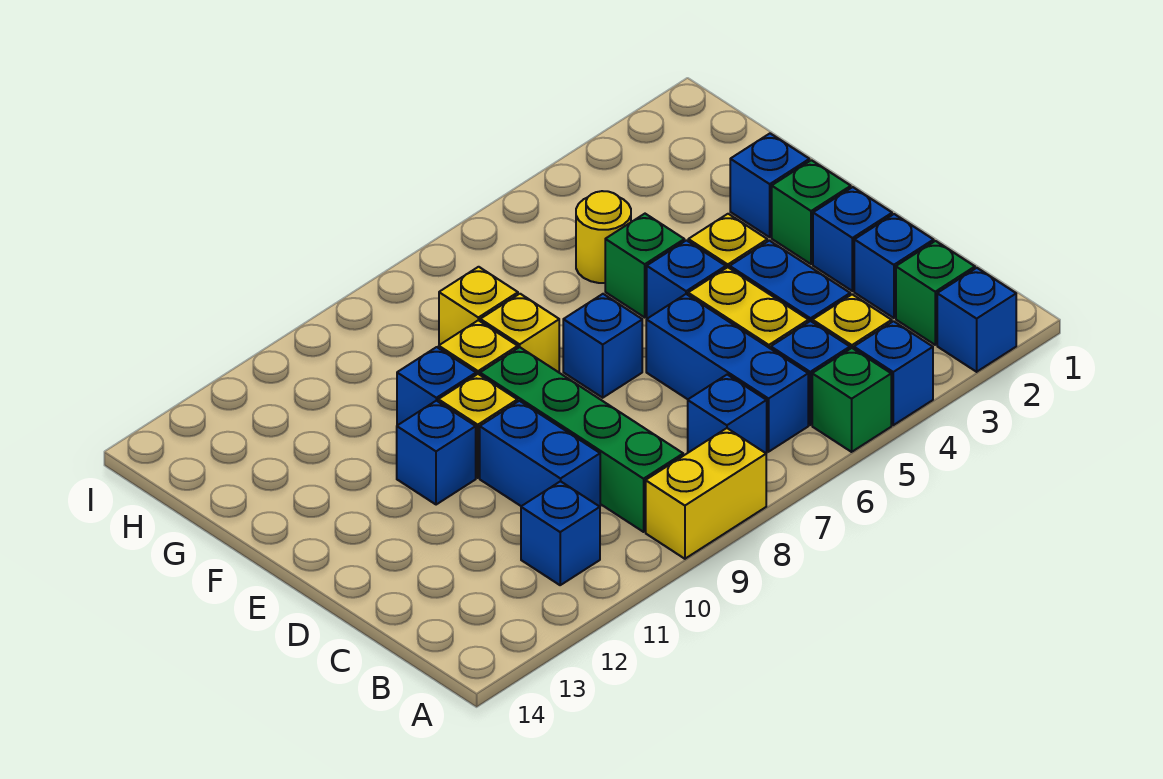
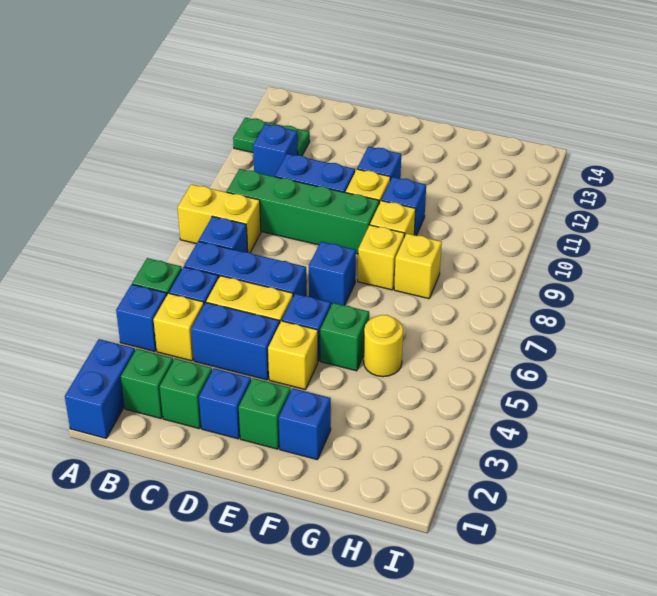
blue brick A2 level 1 -> blue brick A1:A2 level 1
yellow brick A8:A9 level 1 -> yellow brick A8:B8 level 1
none -> green plate A12:B12 level 1
blue brick C2 level 1 -> green brick C2 level 1

